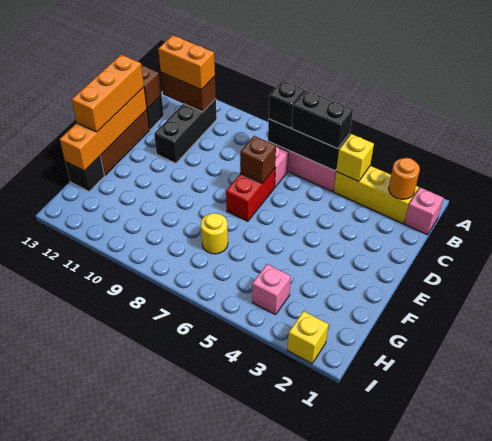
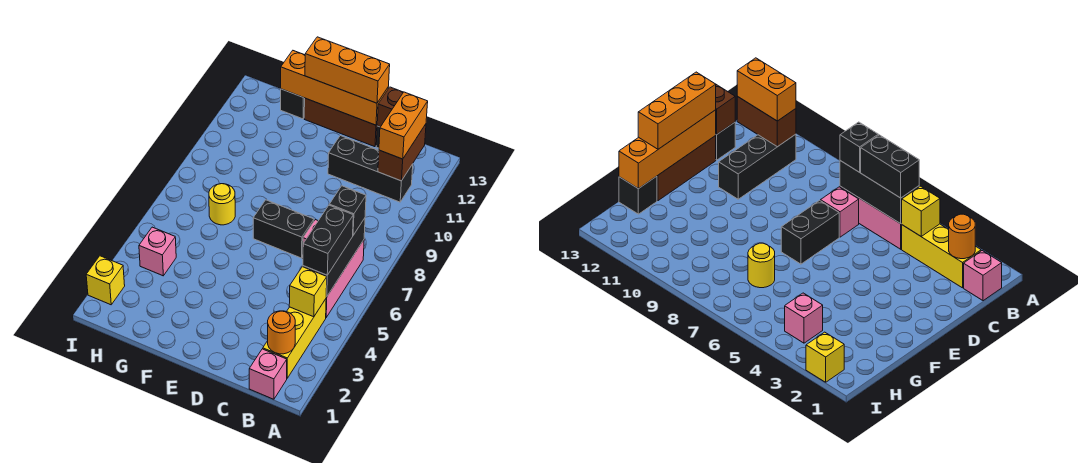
red brick D7:E7 level 1 -> black brick D7:E7 level 1
brown brick D7 level 2 -> none

